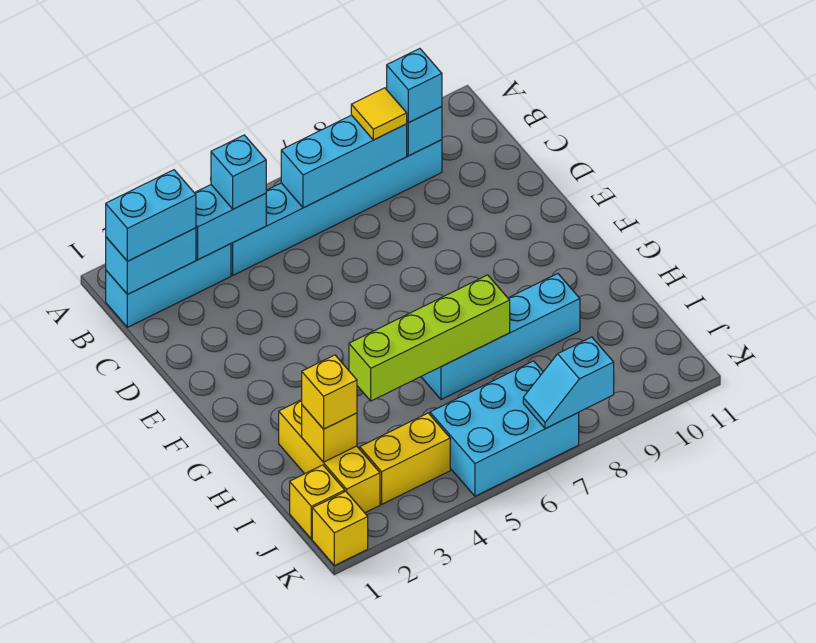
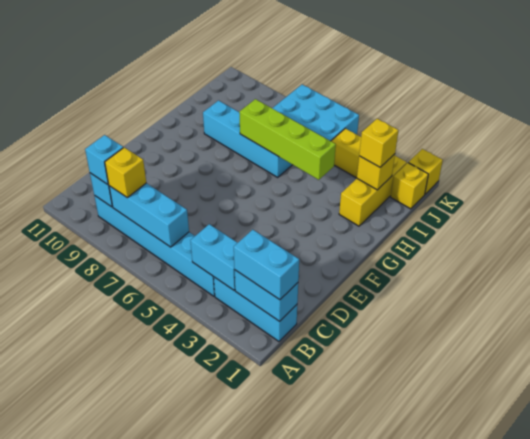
cyan brick B4 level 3 -> none
yellow tile B8 level 3 -> yellow brick B8 level 3
cyan slope K7:K8 level 2 top 8 -> none

